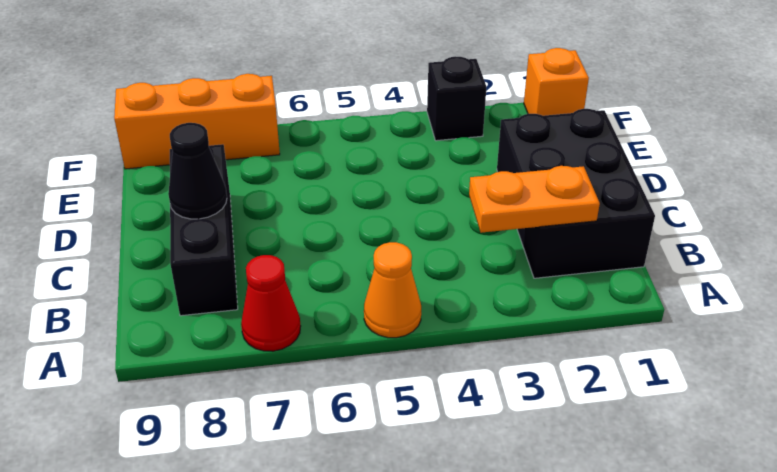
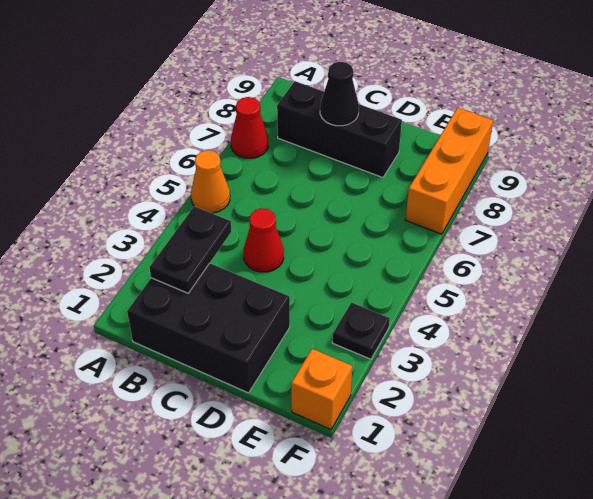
orange plate B2:B3 level 2 -> black plate B2:B3 level 2
none -> red cone C4 level 1
black brick F3 level 1 -> black plate F3 level 1

